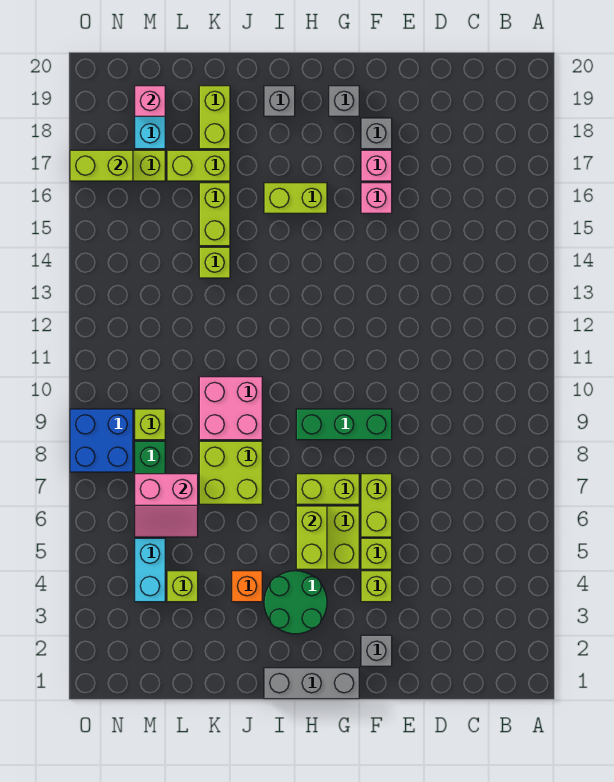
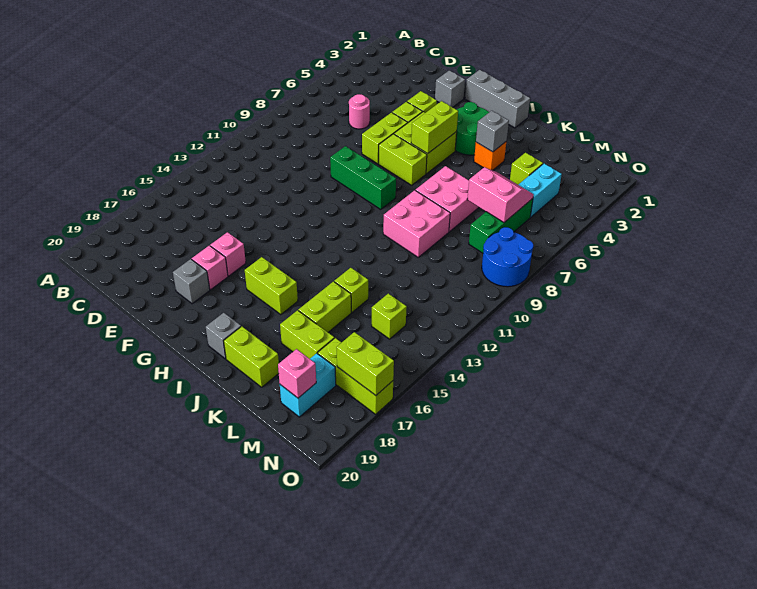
none -> pink round brick D6 level 1
grey brick G19 level 1 -> grey brick J4 level 2
lime brick J7:K8 level 1 -> pink brick J7:K8 level 1
lime brick K18:K19 level 1 -> lime brick J19:K19 level 1
lime brick M9 level 1 -> lime brick M14 level 1
blue brick N8:O9 level 1 -> blue round brick N8:O9 level 1

